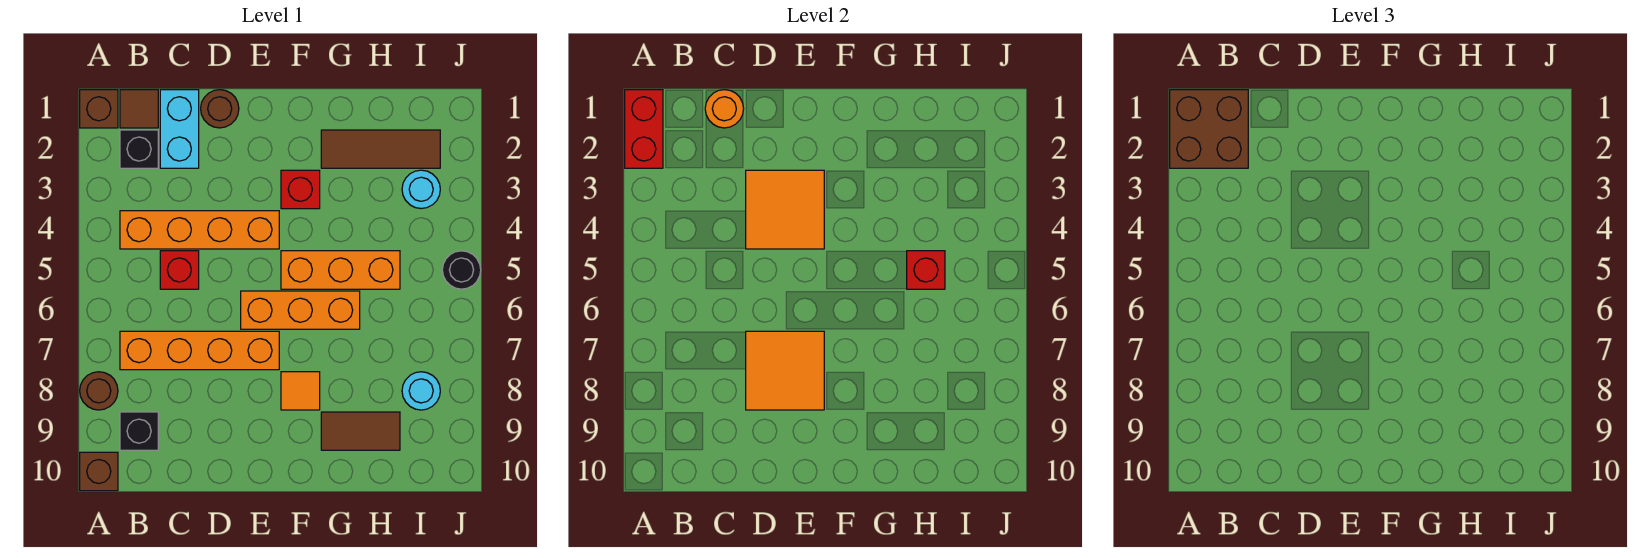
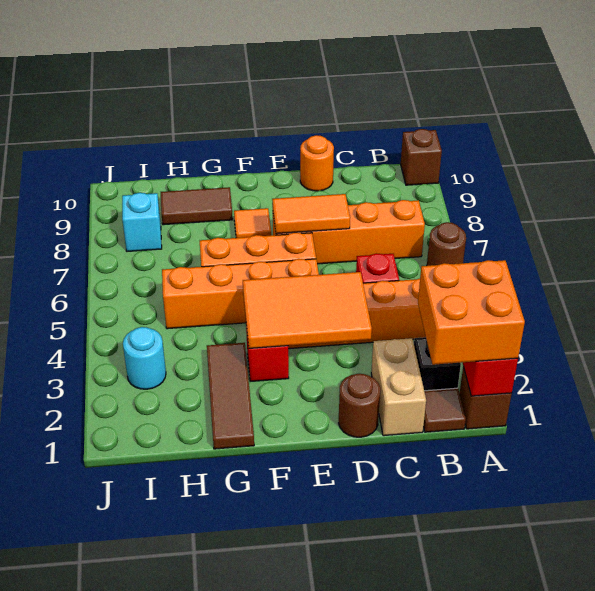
brown brick A1:B2 level 3 -> orange brick A1:B2 level 3
brown round brick A8 level 1 -> brown round brick A6 level 1
black brick B9 level 1 -> none
cyan brick C1:C2 level 1 -> tan brick C1:C2 level 1
orange round brick C1 level 2 -> orange round brick D10 level 1
orange tile D3:E4 level 2 -> orange tile D3:F4 level 2
orange tile D7:E8 level 2 -> orange tile D7:E7 level 2
orange brick F5:H5 level 1 -> orange brick E5:H5 level 1
brown tile G2:I2 level 1 -> brown tile G1:G3 level 1
red brick H5 level 2 -> none
cyan round brick I8 level 1 -> cyan brick I8 level 1
black round brick J5 level 1 -> none

